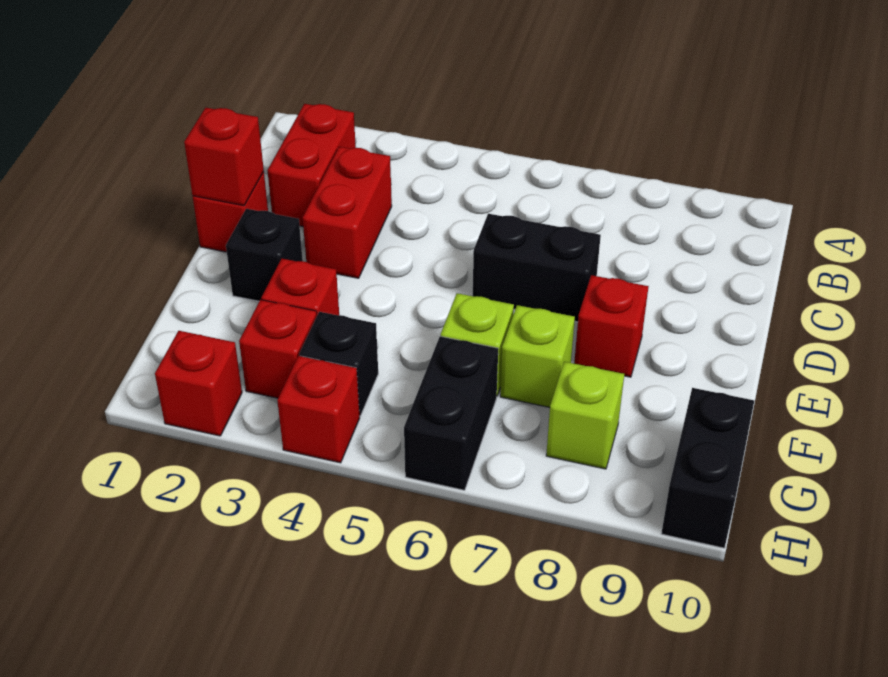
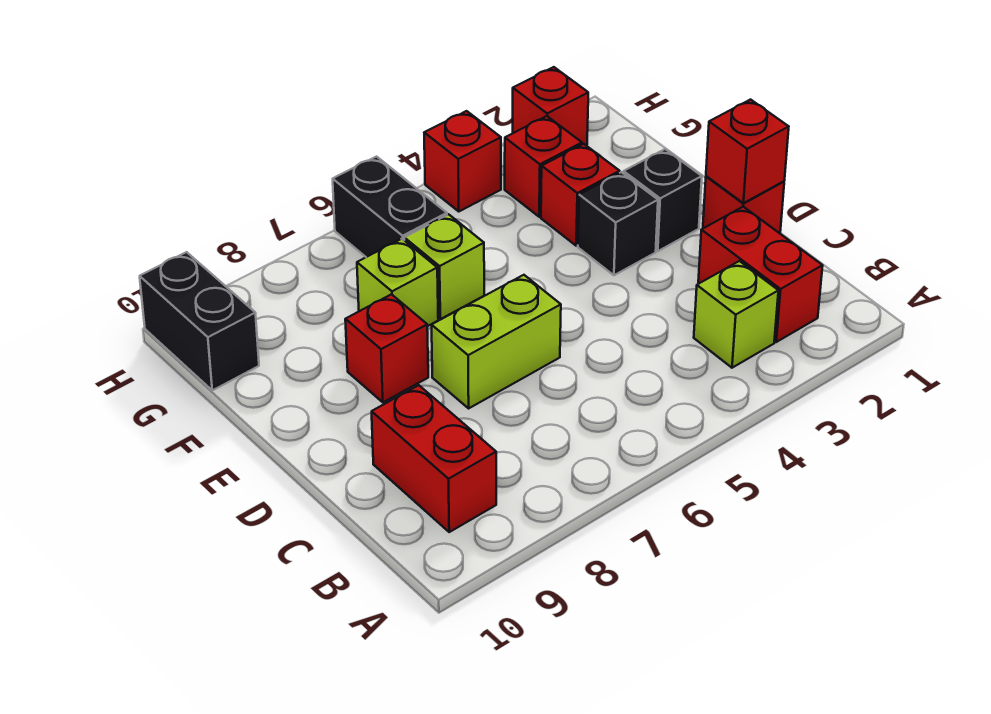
red brick C3:D3 level 1 -> red brick B9:C9 level 1
black brick D6:D7 level 1 -> lime brick D6:D7 level 1
black brick G4 level 1 -> black brick E3 level 1
lime brick G8 level 1 -> lime brick B3 level 1

